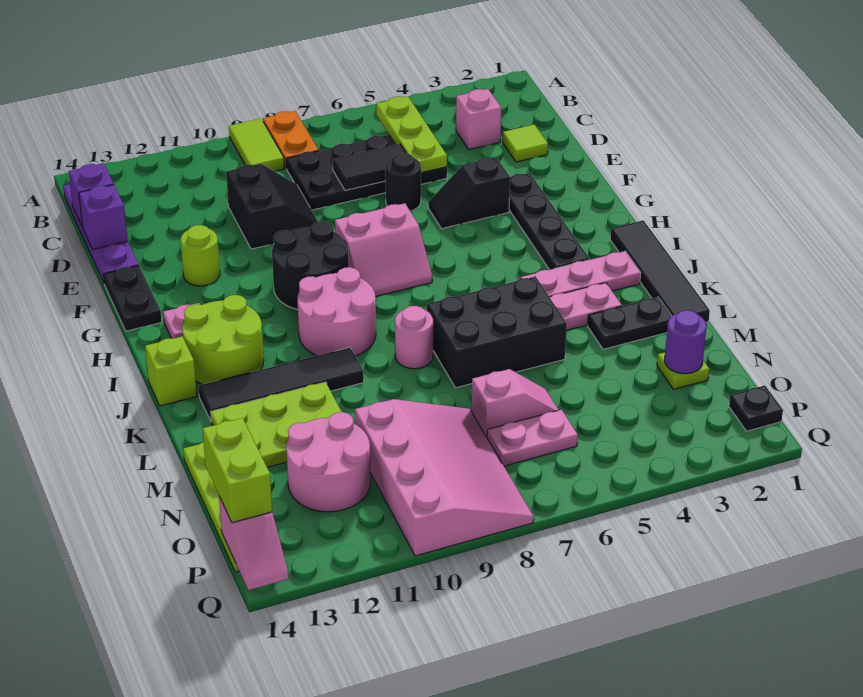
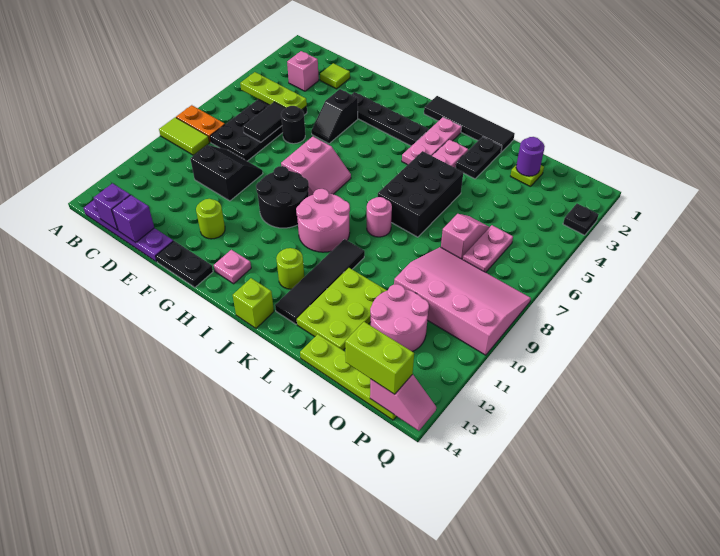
lime round brick I12:J13 level 1 -> lime round brick J12 level 1
black plate P1 level 1 -> black plate Q3 level 1

